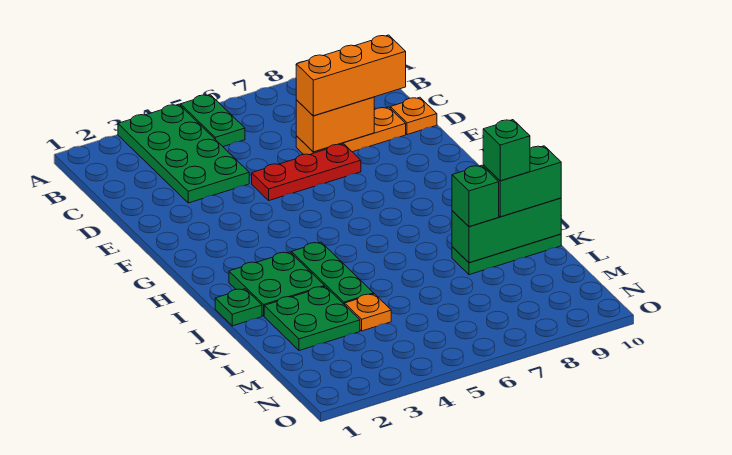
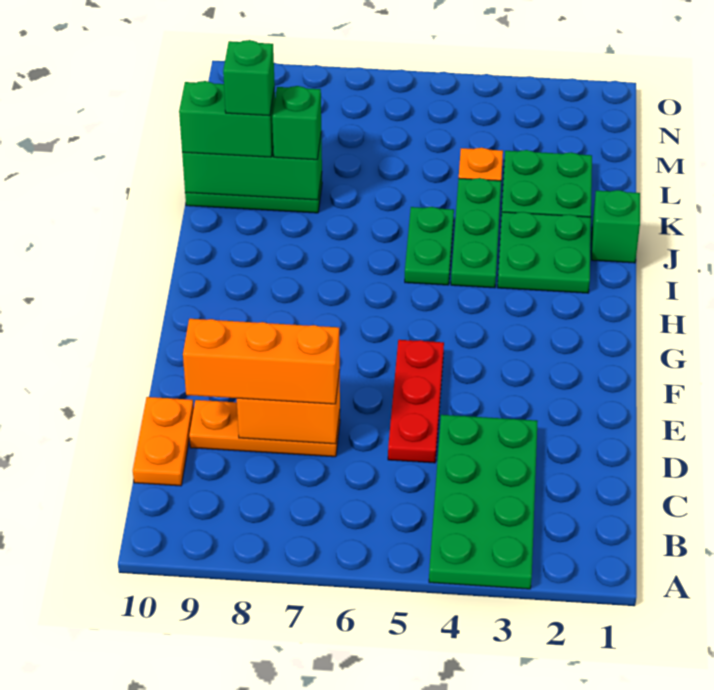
green plate A5:B5 level 1 -> green plate I5:J5 level 1
orange plate D10 level 1 -> orange plate C10:D10 level 1
red plate E5:E7 level 1 -> red plate D5:F5 level 1
green plate J1 level 1 -> green brick J1 level 1

